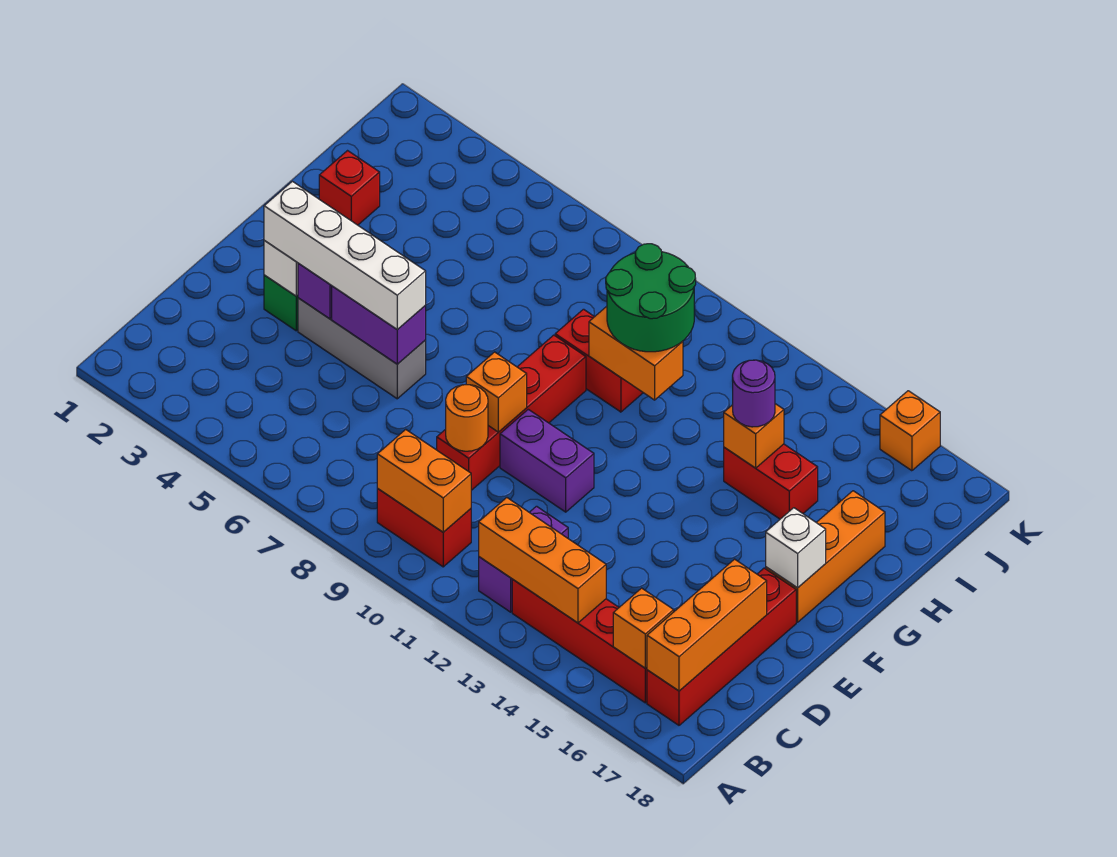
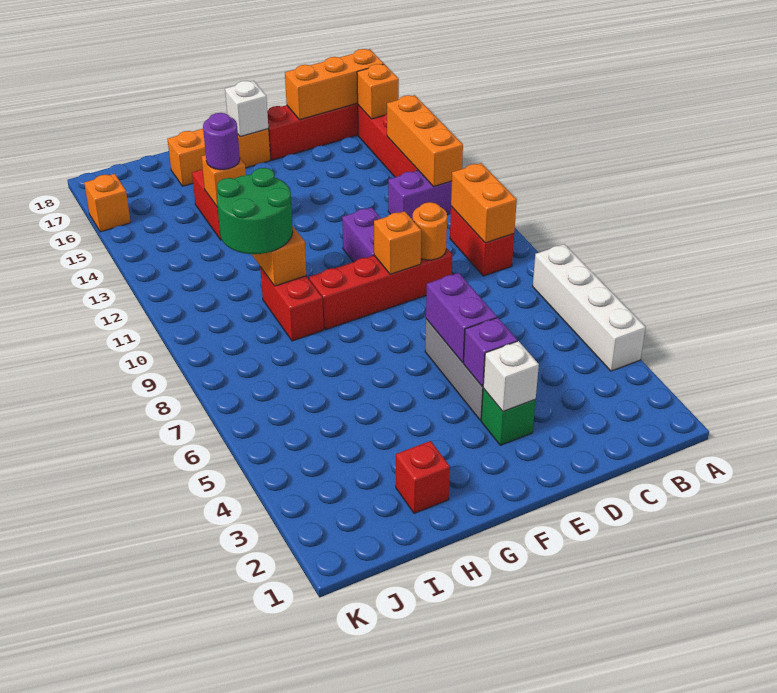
white brick E3:E6 level 3 -> white brick A4:A7 level 1

